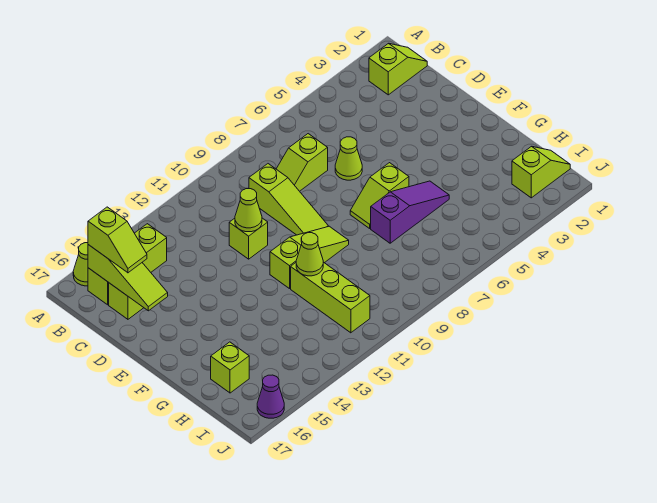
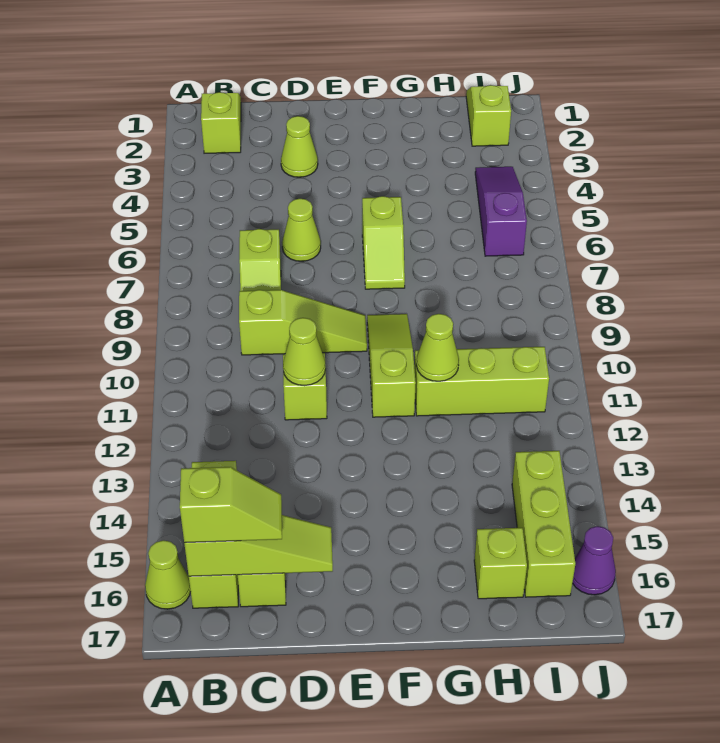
none -> lime cone D3 level 1
purple slope G5:G7 level 1 top 7 -> purple slope I4:I6 level 1 top 6
none -> lime brick I14:I16 level 1

